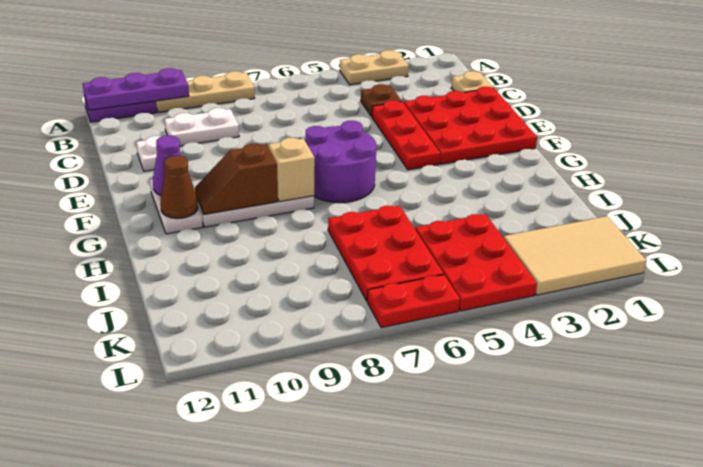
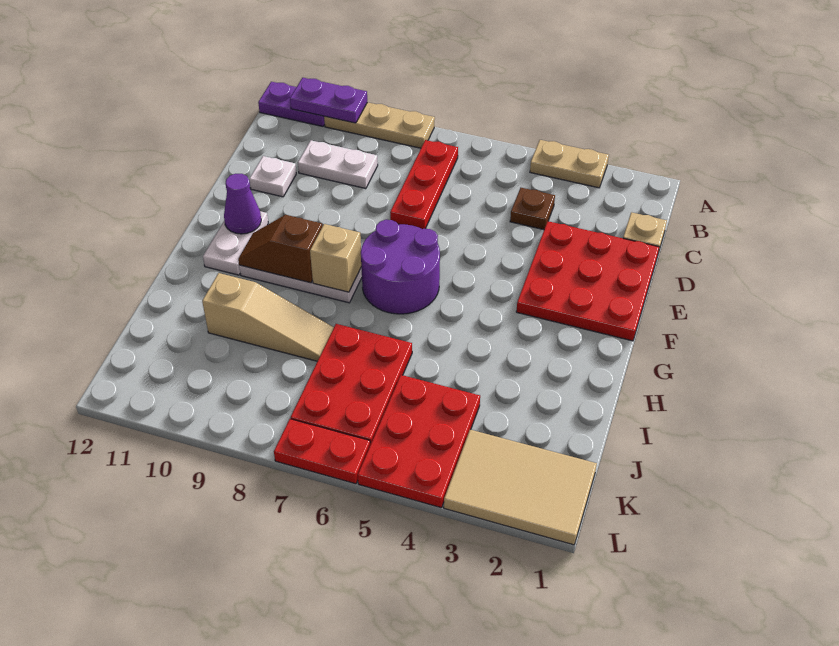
purple plate A10:A12 level 2 -> purple plate A10:A11 level 2
red plate D4:F4 level 1 -> red plate B7:D7 level 1
brown cone G11 level 2 -> none
none -> tan slope I8:I10 level 1 top 10

